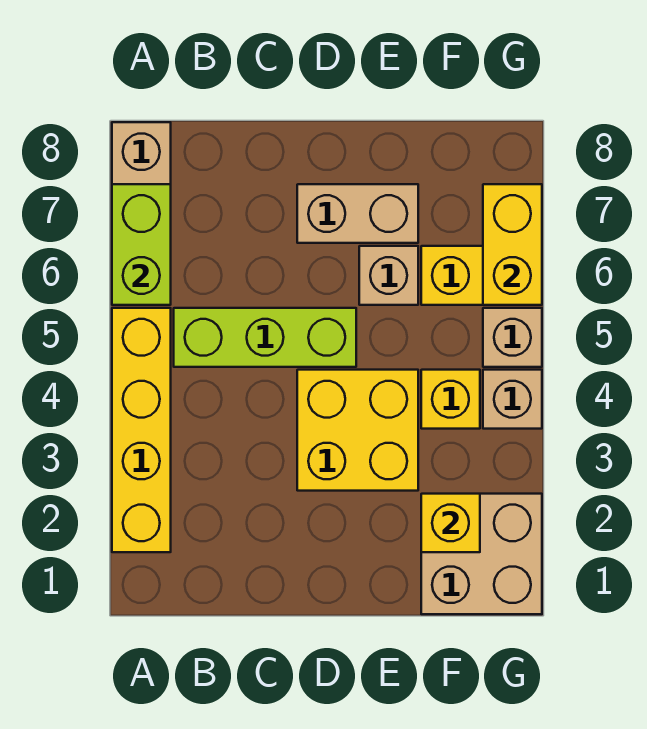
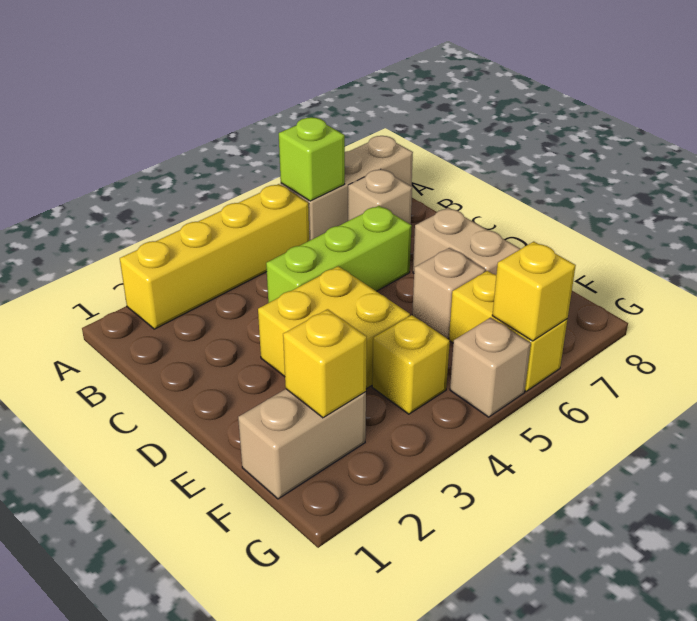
lime brick A6:A7 level 2 -> lime brick A6 level 2
lime brick B5:D5 level 1 -> lime brick C4:C6 level 1
tan brick F1:G2 level 1 -> tan brick F1:F2 level 1
tan brick G4 level 1 -> tan brick B7 level 1
yellow brick G6:G7 level 2 -> yellow brick G6 level 2

